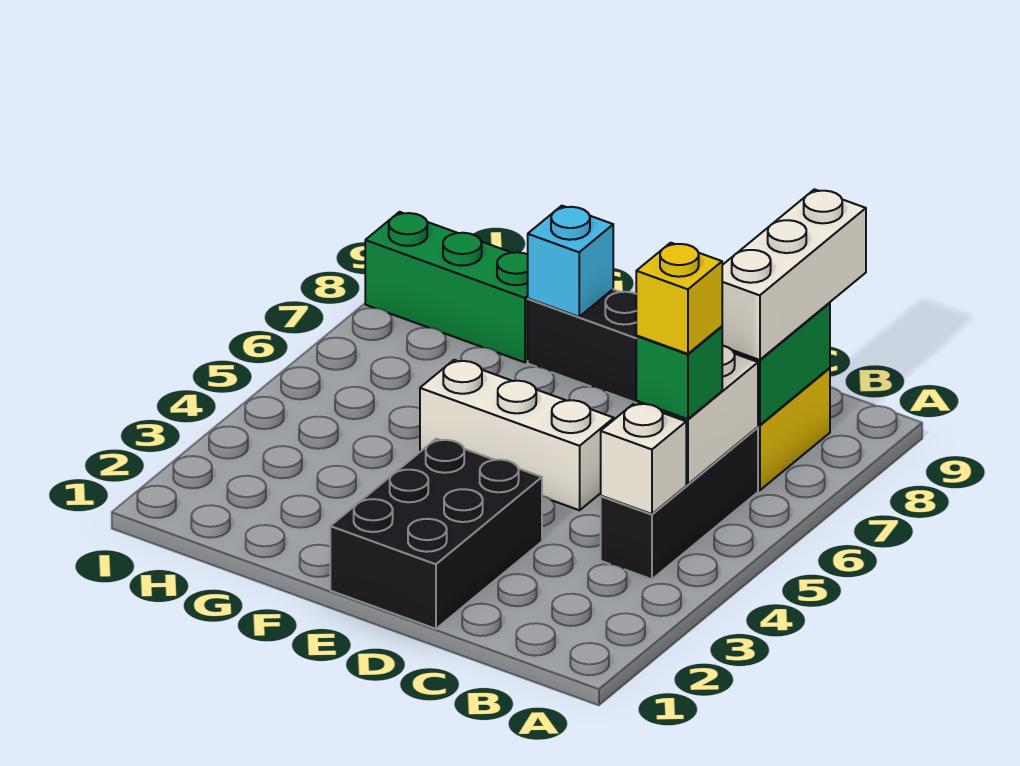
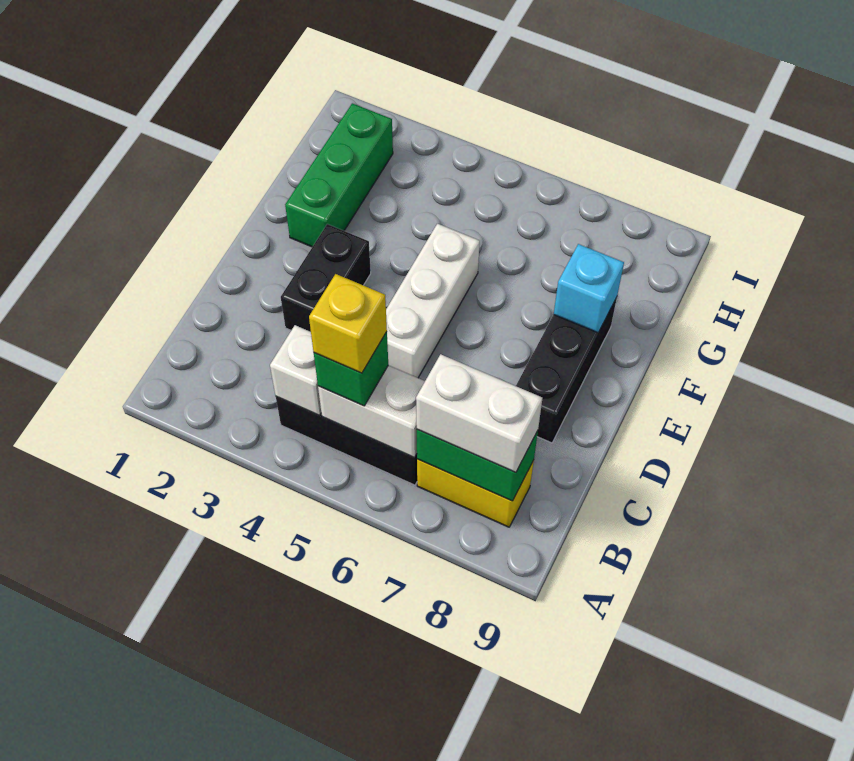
white brick B7:B9 level 3 -> white brick B7:B8 level 3
black brick D1:E3 level 1 -> black brick D3:E3 level 1
green brick G8:I8 level 1 -> green brick F2:H2 level 1

